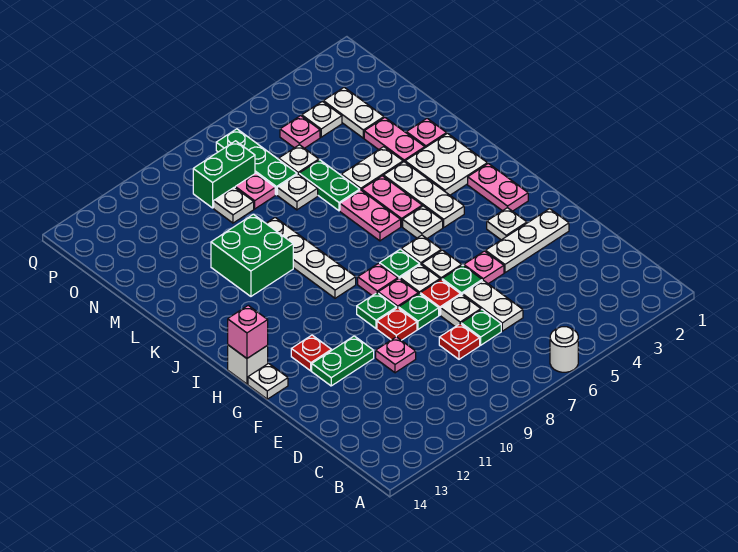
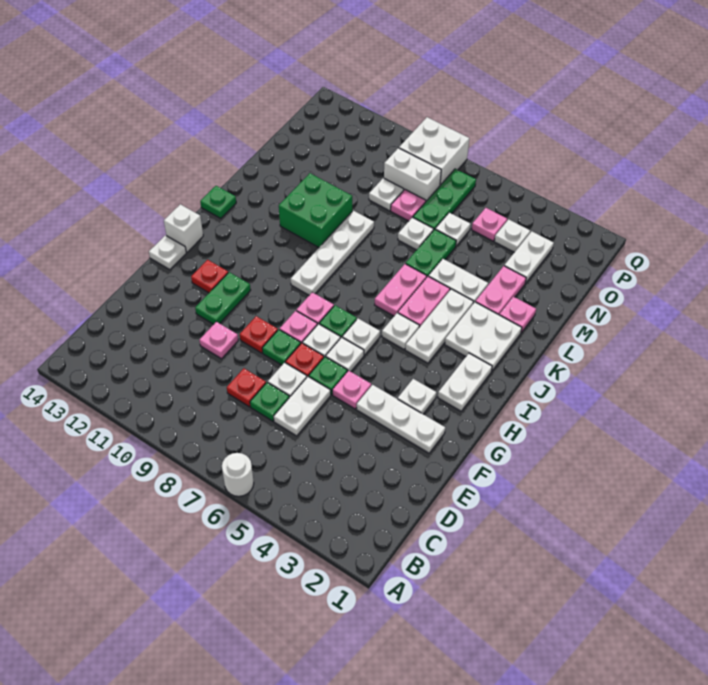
green plate F11:F12 level 1 -> green plate F11:G11 level 1
green plate G9 level 1 -> green plate J14 level 1
pink plate H2:I2 level 1 -> white plate H2:I2 level 1
pink brick H14 level 2 -> none
green brick O8:O9 level 1 -> white brick O8:O9 level 1
none -> white brick P8:Q9 level 1

